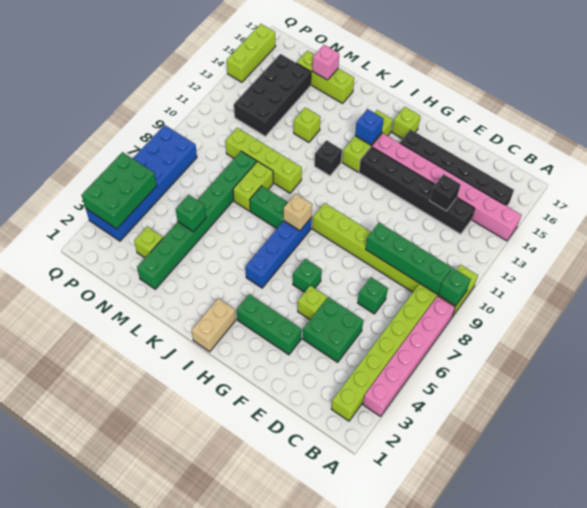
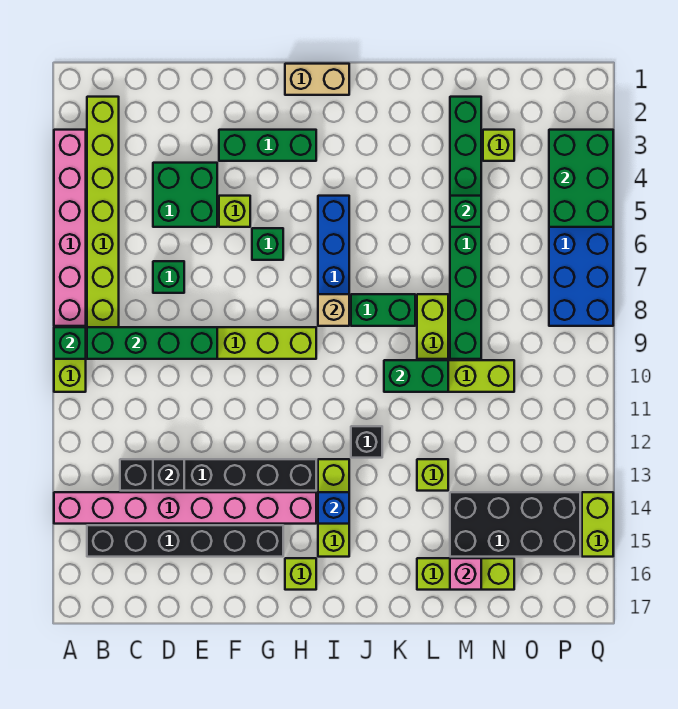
tan brick I1:I2 level 1 -> tan brick H1:I1 level 1
none -> green brick K10:L10 level 2
black brick N12:O15 level 1 -> black brick M14:P15 level 1
lime brick Q14:Q16 level 1 -> lime brick Q14:Q15 level 1

